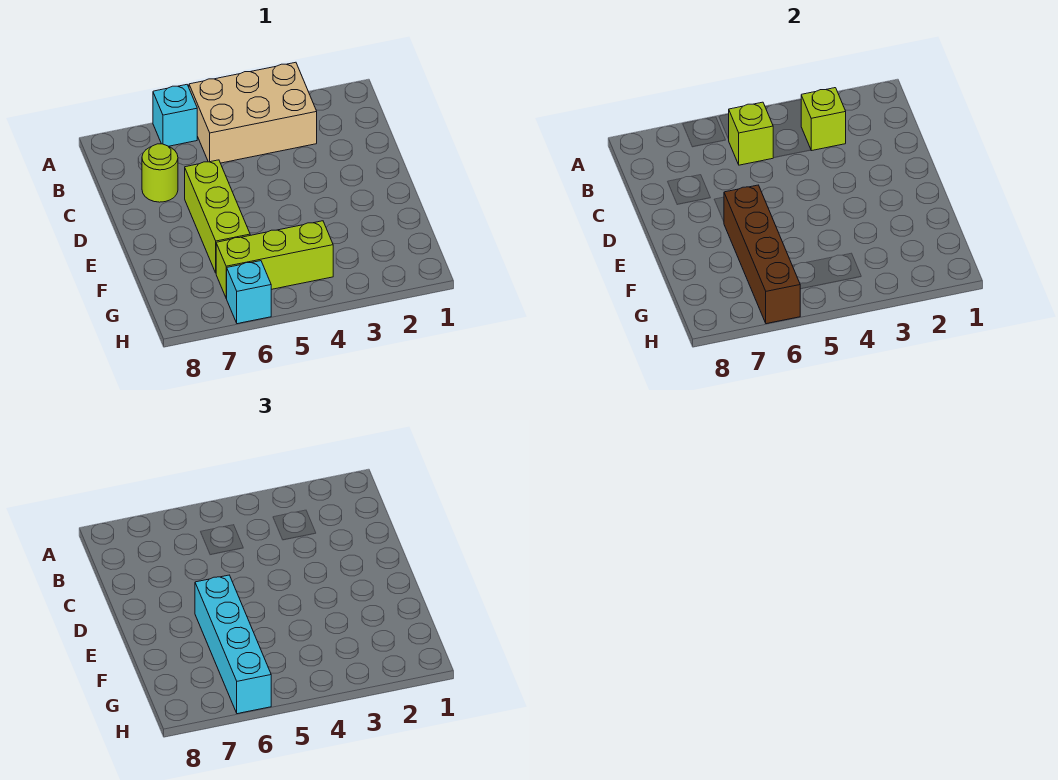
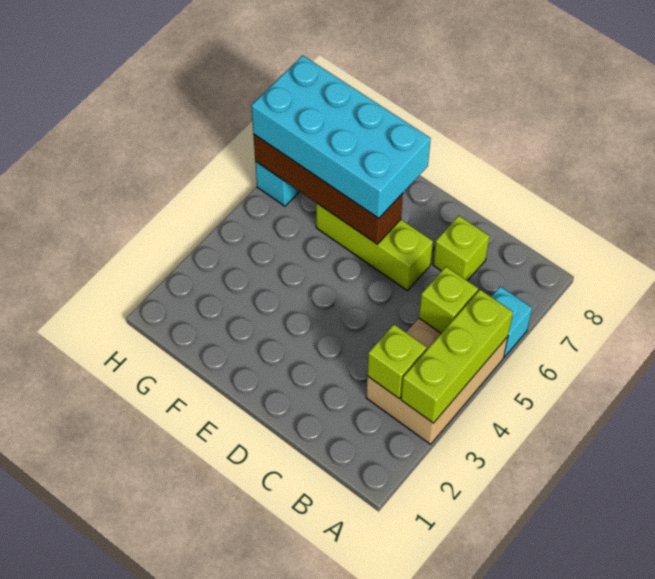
lime round brick C7 level 1 -> lime brick C7 level 1
cyan brick E6:H6 level 3 -> cyan brick E6:H7 level 3
lime brick G4:G6 level 1 -> lime brick A3:A5 level 2

